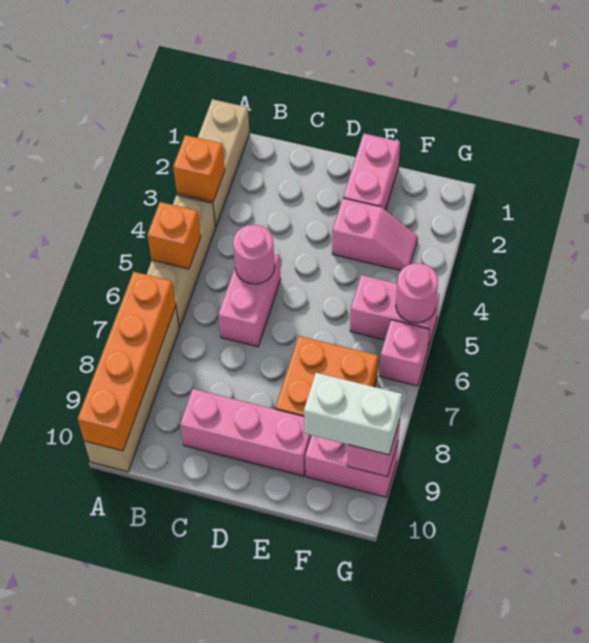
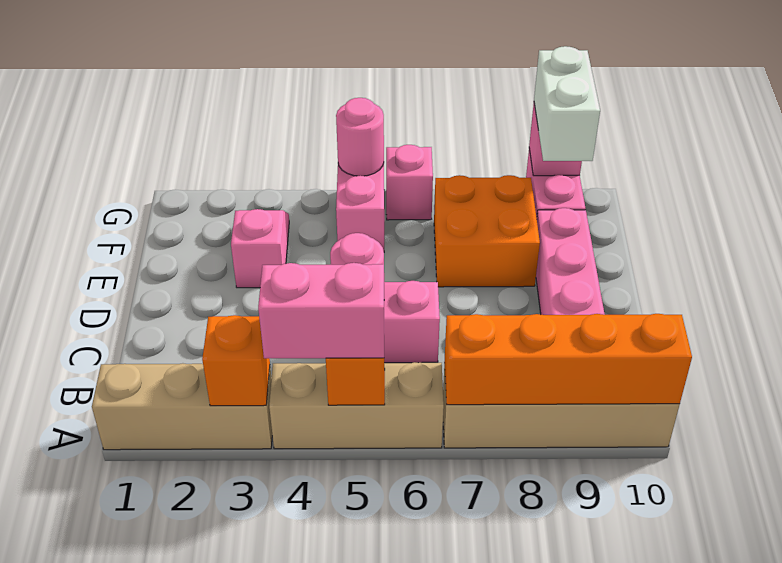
pink brick E1:E2 level 1 -> pink brick A4:A5 level 3

